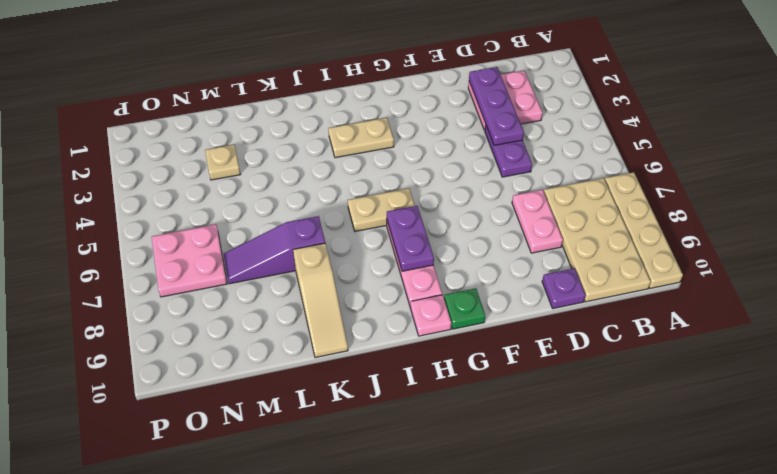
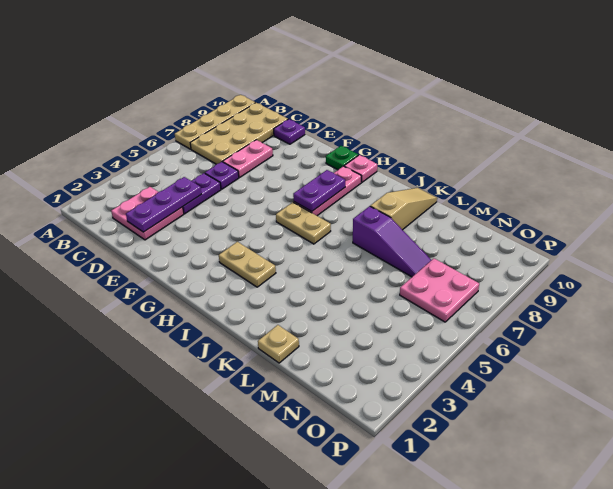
none -> purple plate D6 level 1
tan plate M3 level 1 -> tan plate L1 level 1

